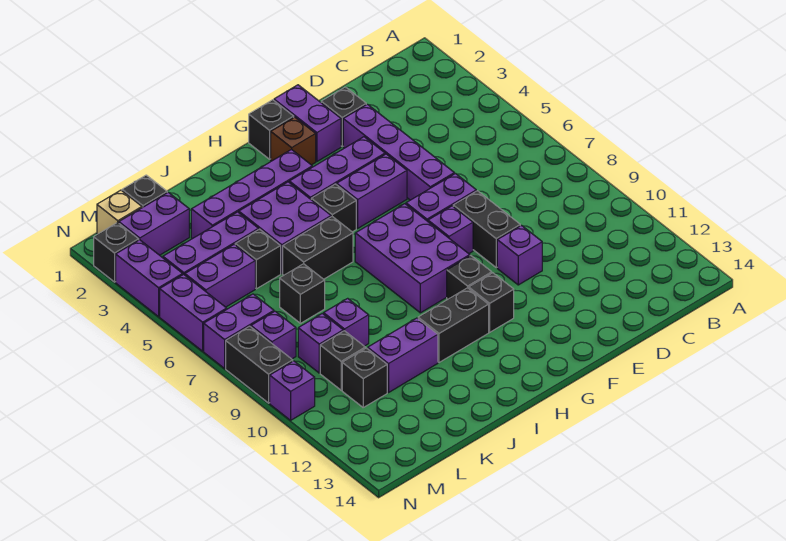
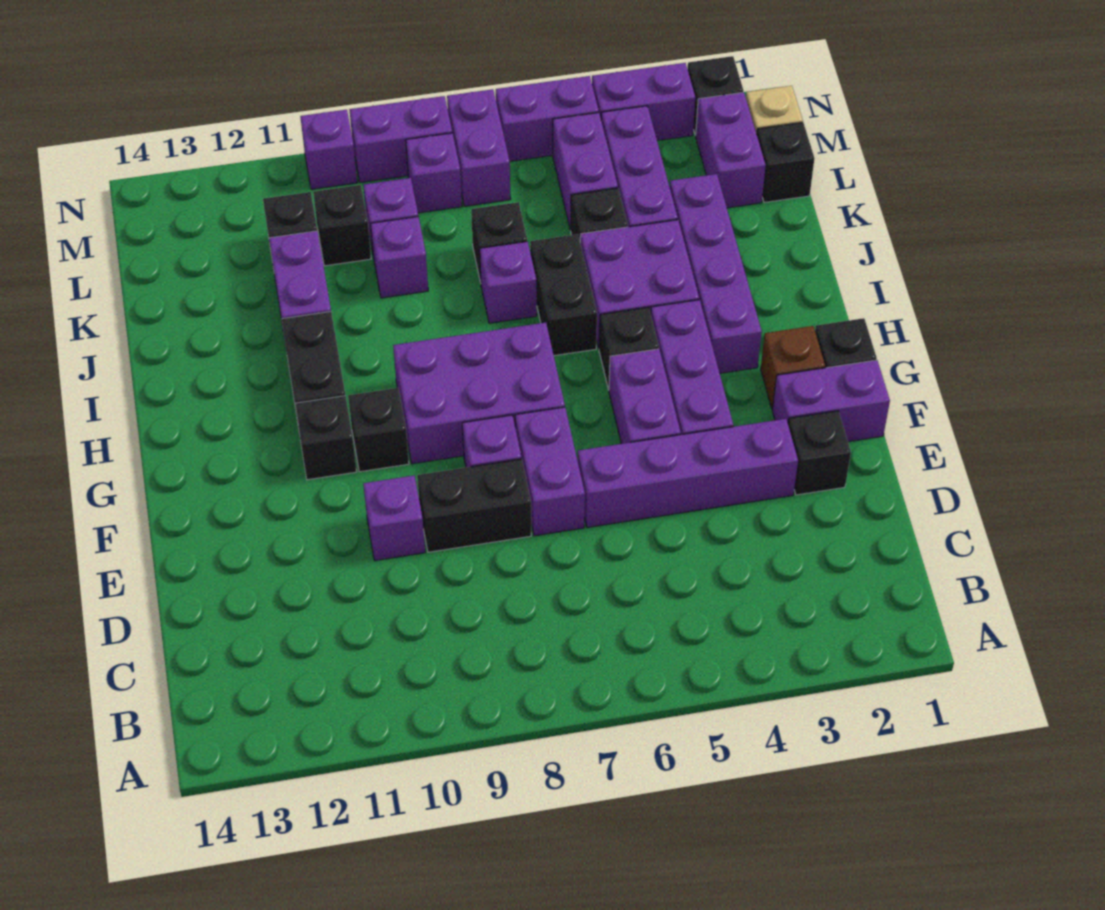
none -> purple brick J7 level 1
black brick N8:N9 level 1 -> purple brick N8:N9 level 1

